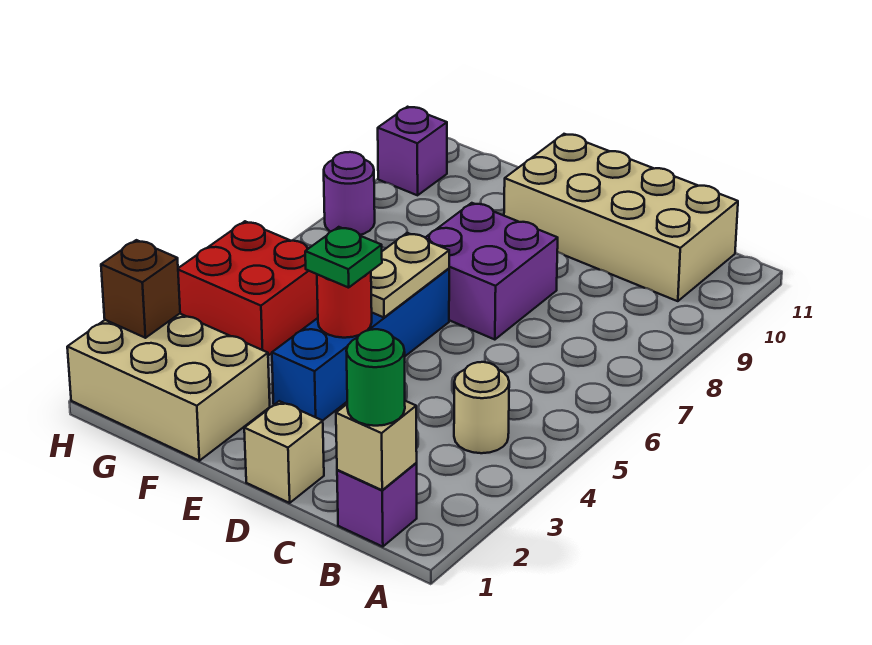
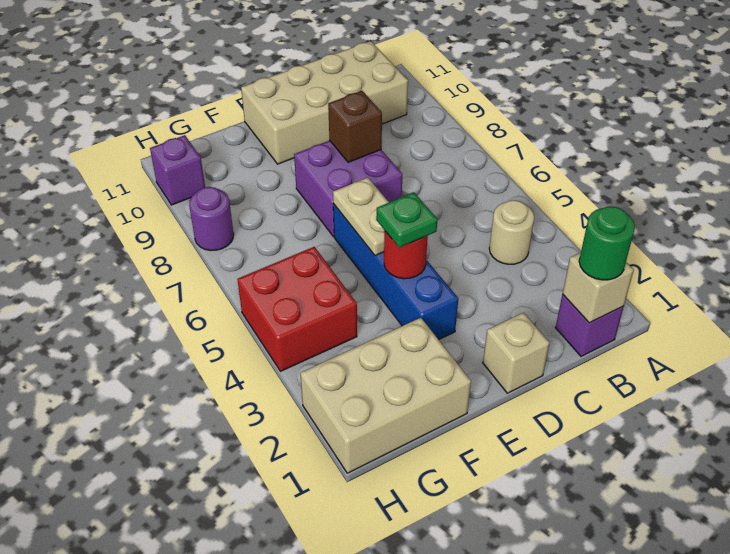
brown brick H2 level 2 -> brown brick D8 level 2

